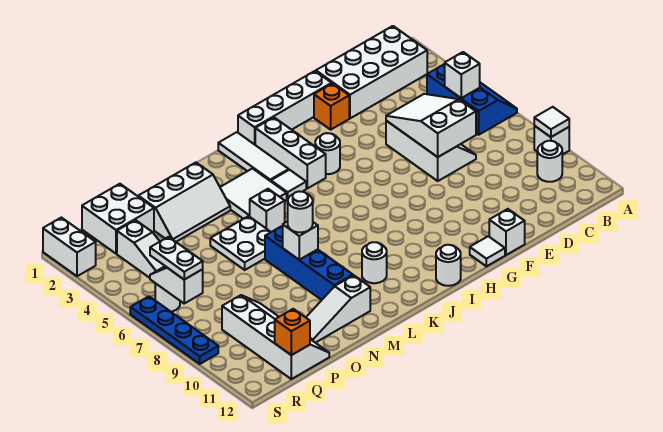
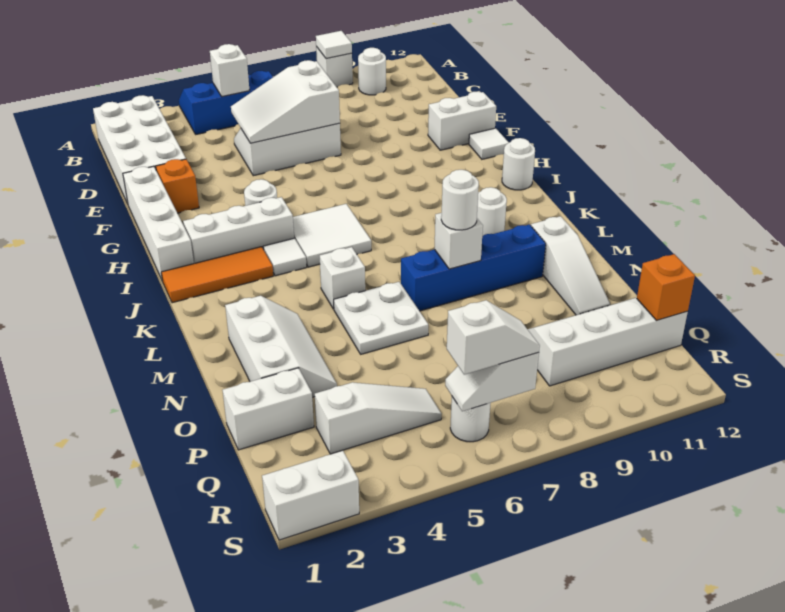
white brick F12 level 1 -> white brick F11:F12 level 1
white tile J1:J3 level 1 -> orange tile J1:J3 level 1
white tile K3:L4 level 1 -> white tile I5:J6 level 1
white brick P1:Q2 level 1 -> white brick P1:P2 level 1
white plate R6:R7 level 3 -> white slope R6:R7 level 3 top 6
blue plate S6:S9 level 1 -> none

